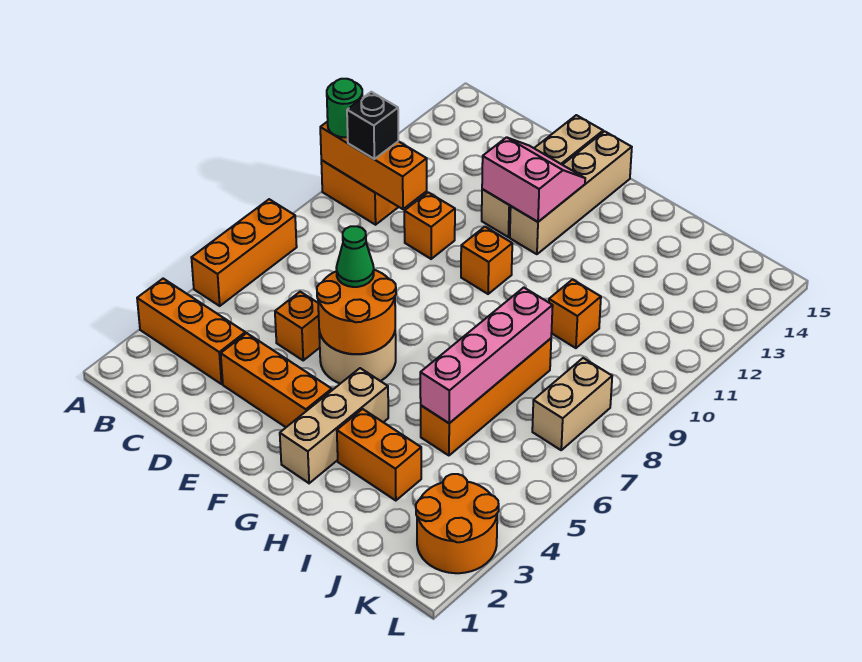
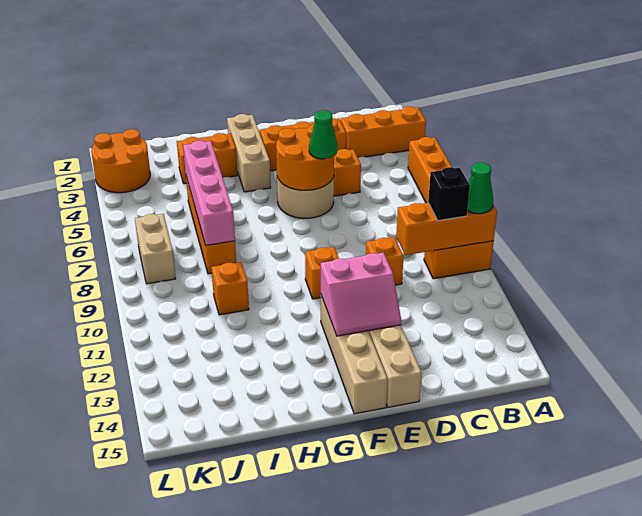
green round brick A10 level 3 -> green cone A10 level 3

